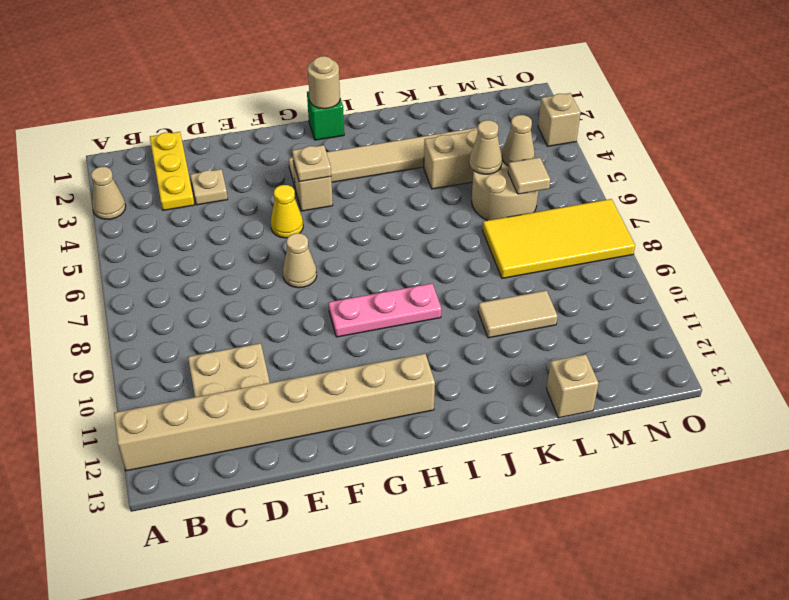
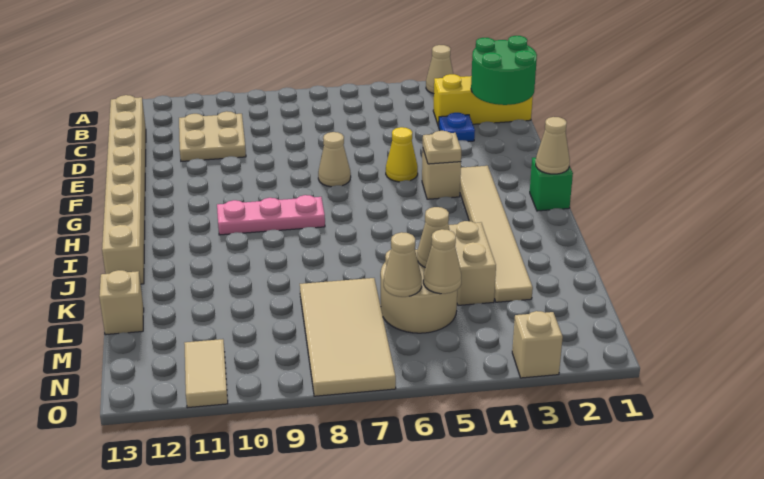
tan brick A12:H12 level 1 -> tan brick C13:J13 level 1
yellow plate C1:C3 level 1 -> yellow brick C1:C3 level 1
none -> green round brick C1:D2 level 2
tan plate D3 level 1 -> blue plate D3 level 1
pink plate G9:I9 level 1 -> pink plate H8:H10 level 1
tan round brick H1 level 2 -> tan cone H1 level 2
tan tile K10:L10 level 1 -> tan tile N11:O11 level 1
yellow tile L7:O8 level 1 -> tan tile L7:O8 level 1
tan tile M6 level 2 -> tan cone M6 level 2

